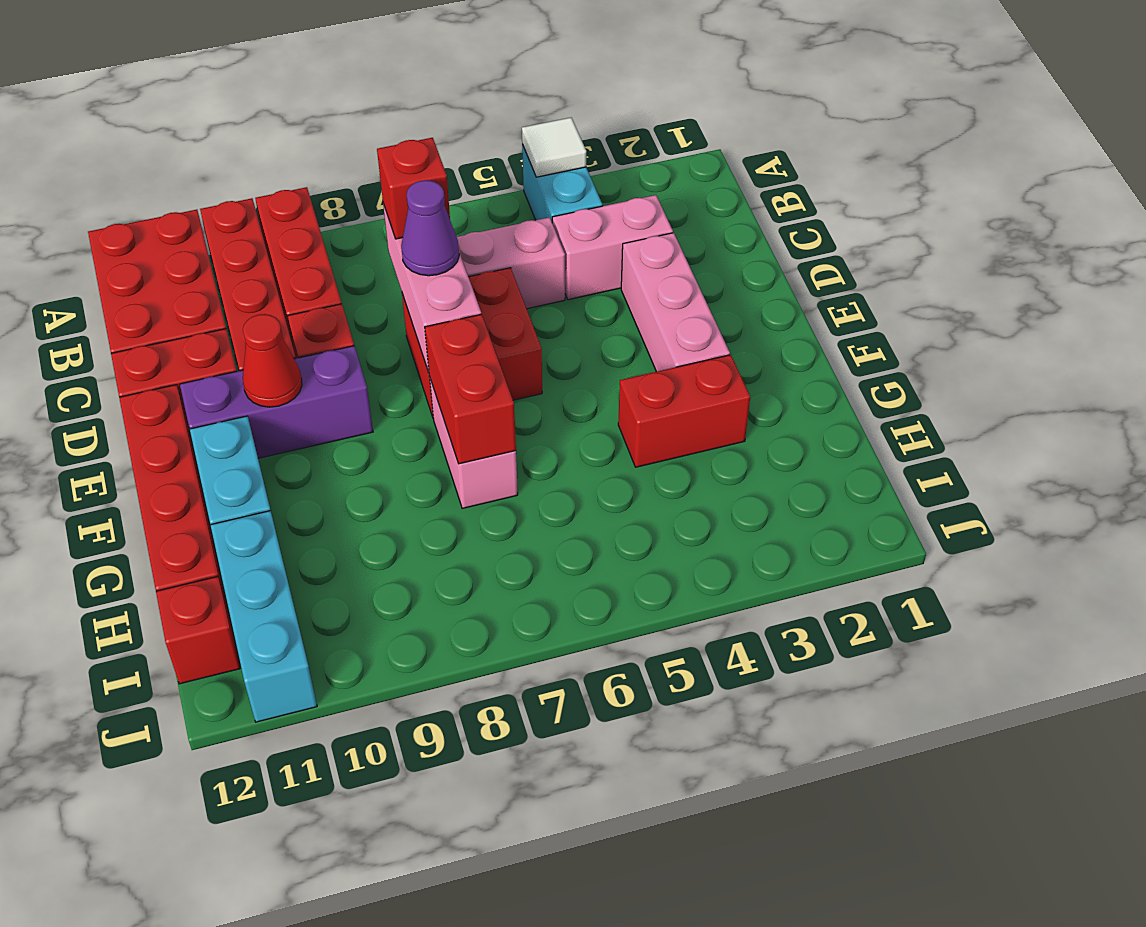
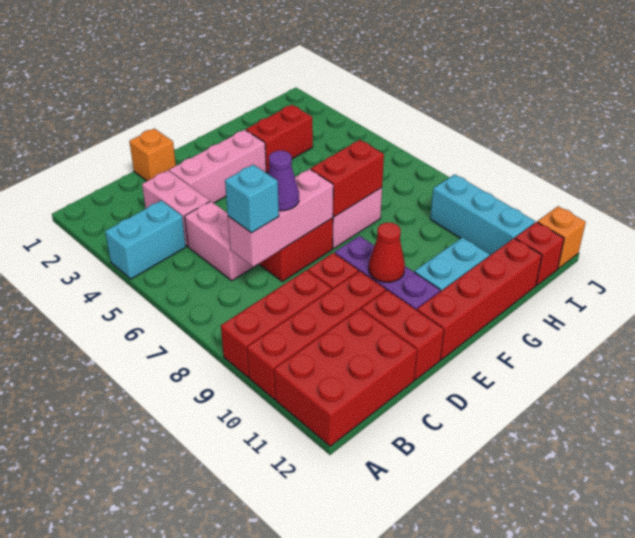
white tile A4 level 2 -> none
red brick C7 level 3 -> cyan brick C7 level 3
none -> orange brick D1 level 1
red brick G3:G4 level 1 -> red brick G3:H3 level 1
cyan brick H11:J11 level 1 -> cyan brick I9:I11 level 1
none -> orange brick J12 level 1

